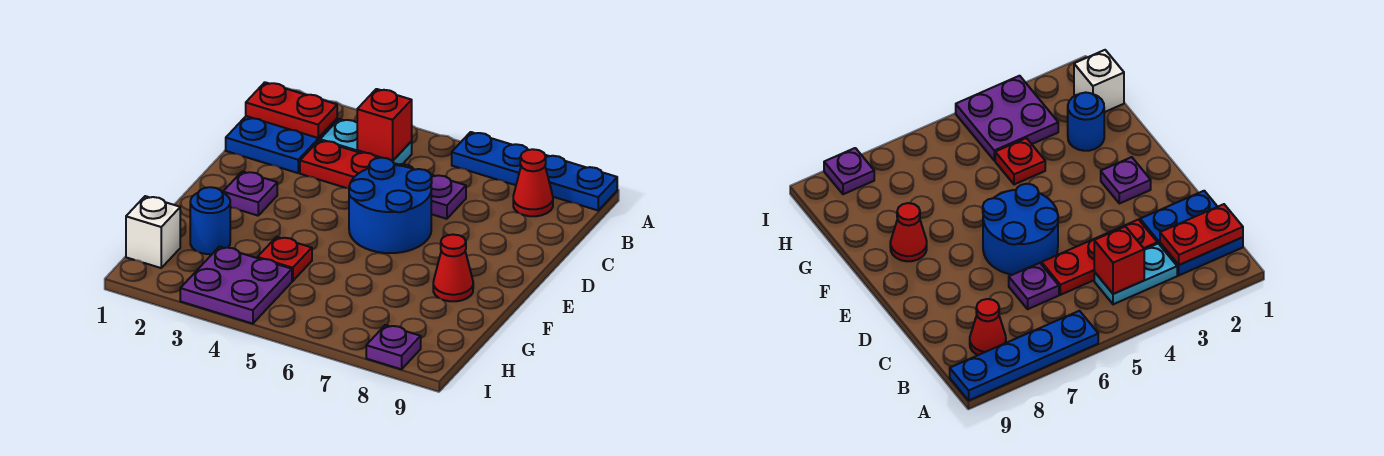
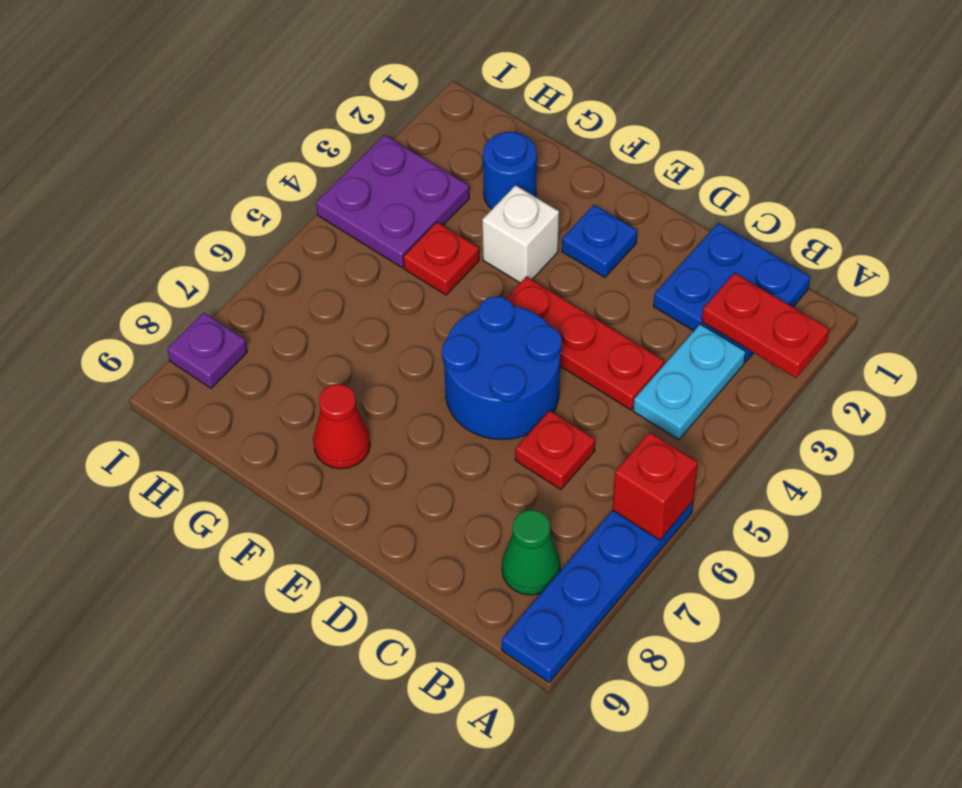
red plate B1:B2 level 2 -> red plate A2:B2 level 2
red brick B4 level 2 -> red brick A6 level 2
red cone B8 level 1 -> green cone B8 level 1
red plate C3:C5 level 1 -> red plate C4:E4 level 1
purple plate C6 level 1 -> red plate C6 level 1
purple plate E2 level 1 -> blue plate E2 level 1
white brick H1 level 1 -> white brick F3 level 1

